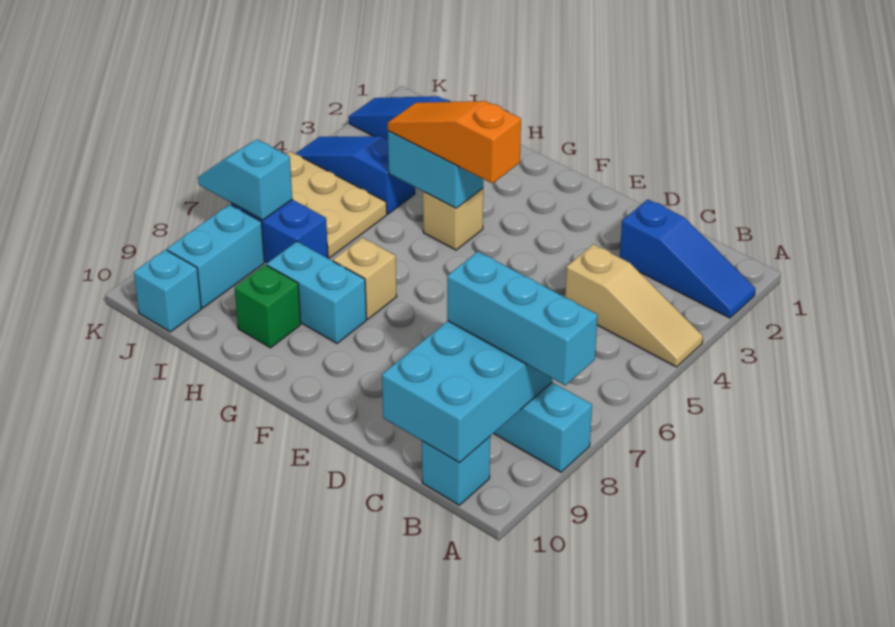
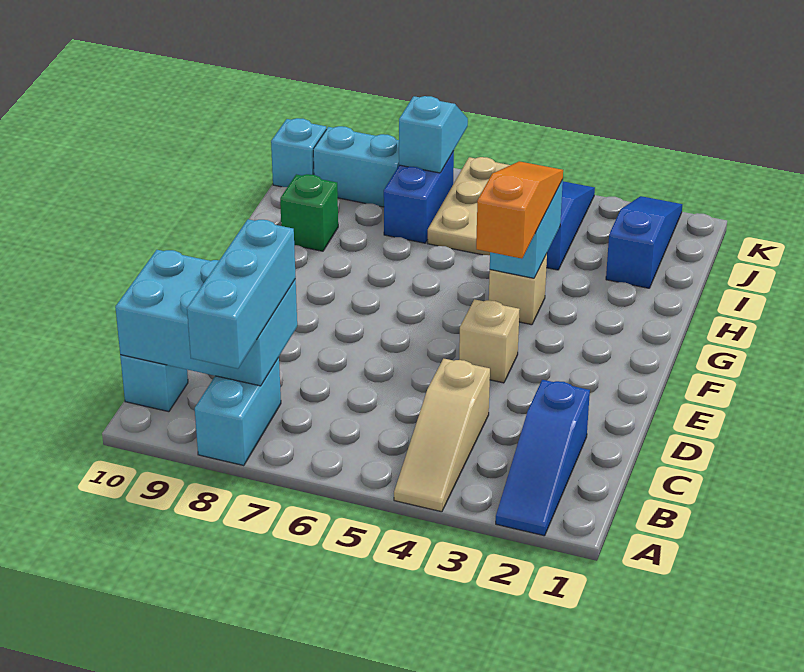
tan brick G7 level 1 -> tan brick E4 level 1
cyan brick G8:H8 level 1 -> none

